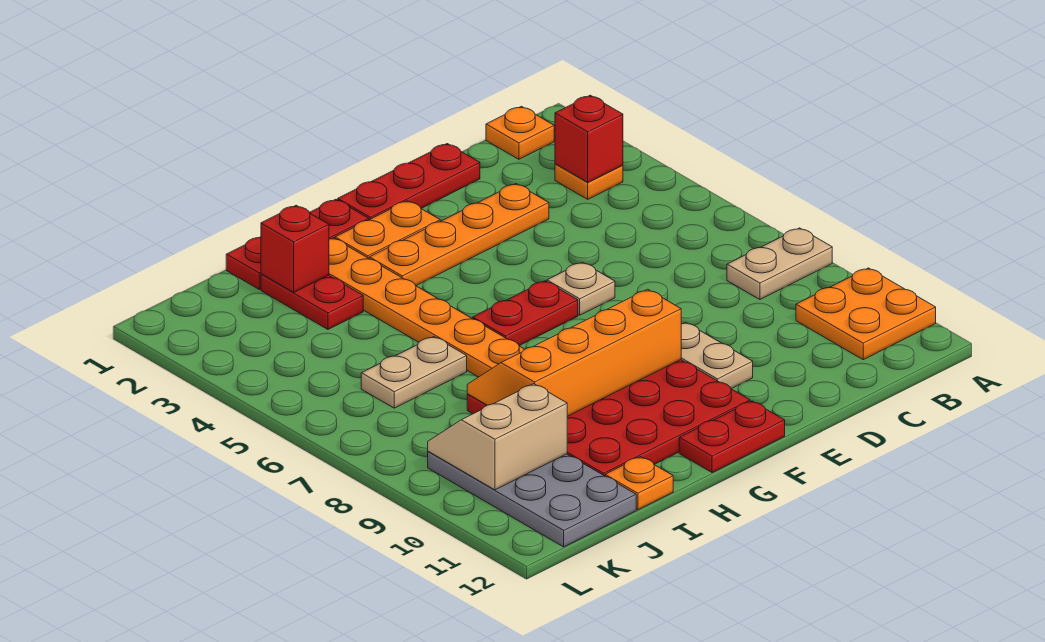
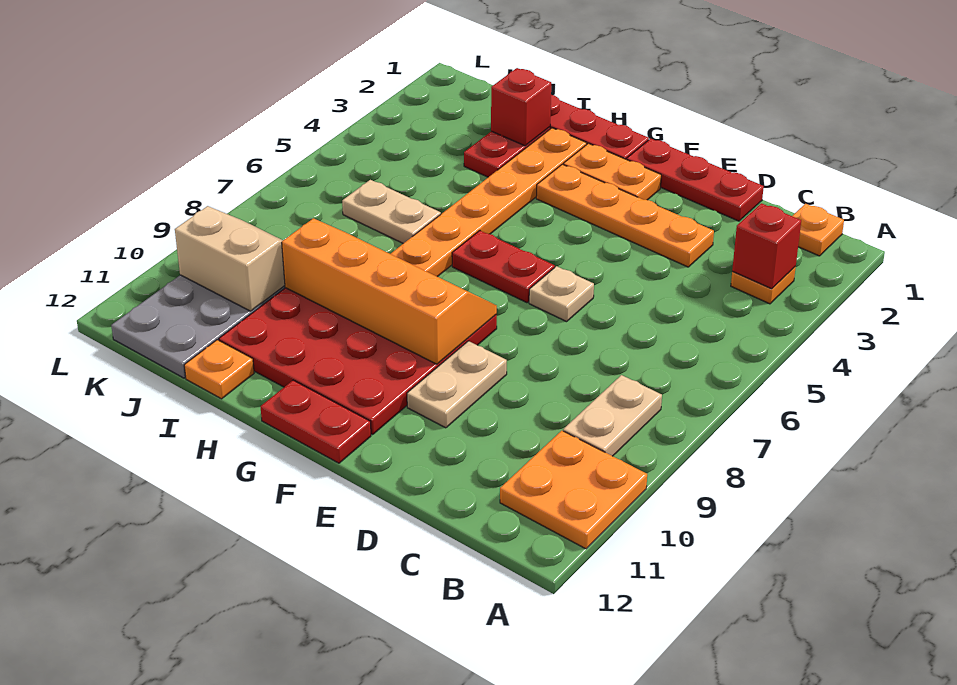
tan plate A8:B8 level 1 -> tan plate B8:B9 level 1

